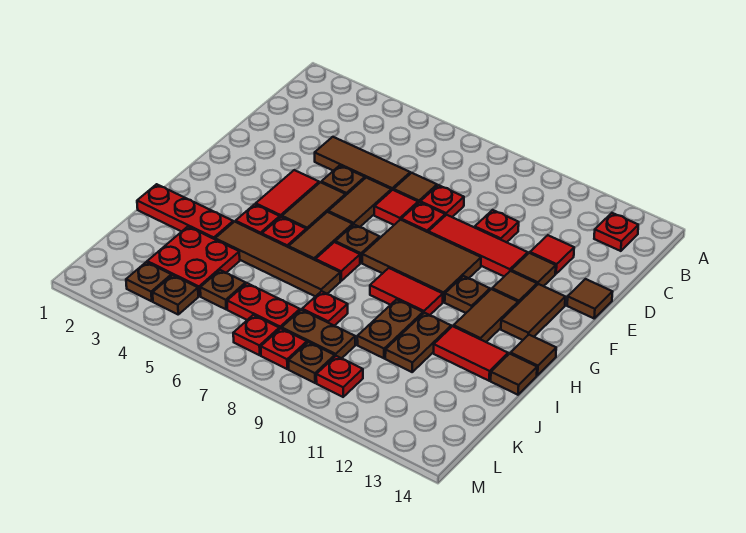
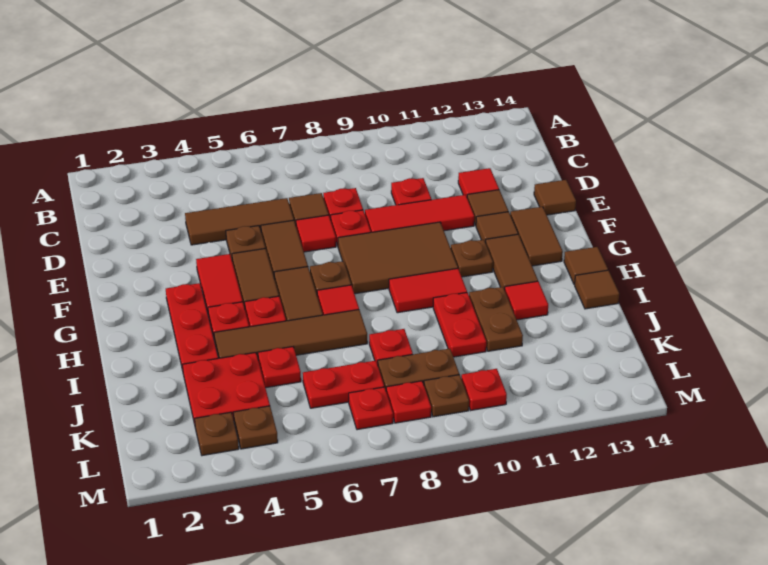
red plate B13 level 1 -> red plate J5 level 1
red plate I1:I3 level 1 -> red plate G3:I3 level 1
brown plate I10:J10 level 1 -> red plate I10:J10 level 1
red tile I12:I13 level 1 -> red tile I12 level 1
brown plate K5 level 1 -> none

